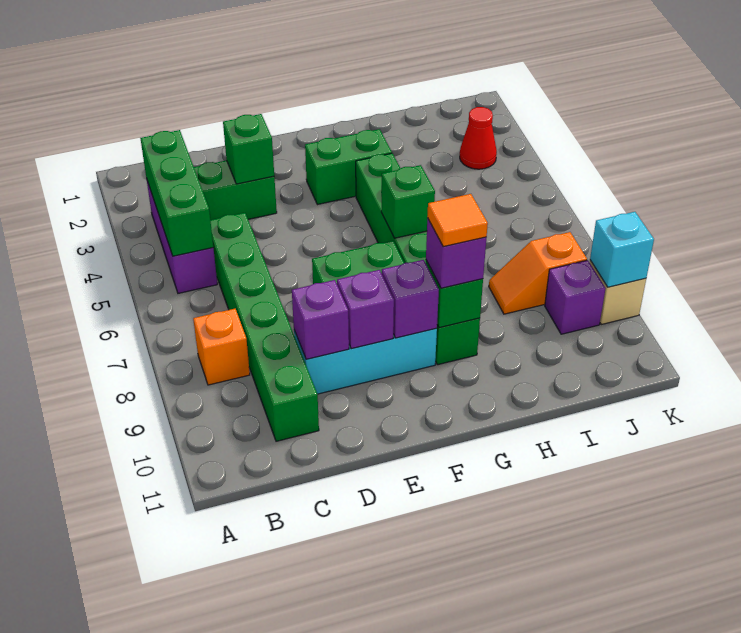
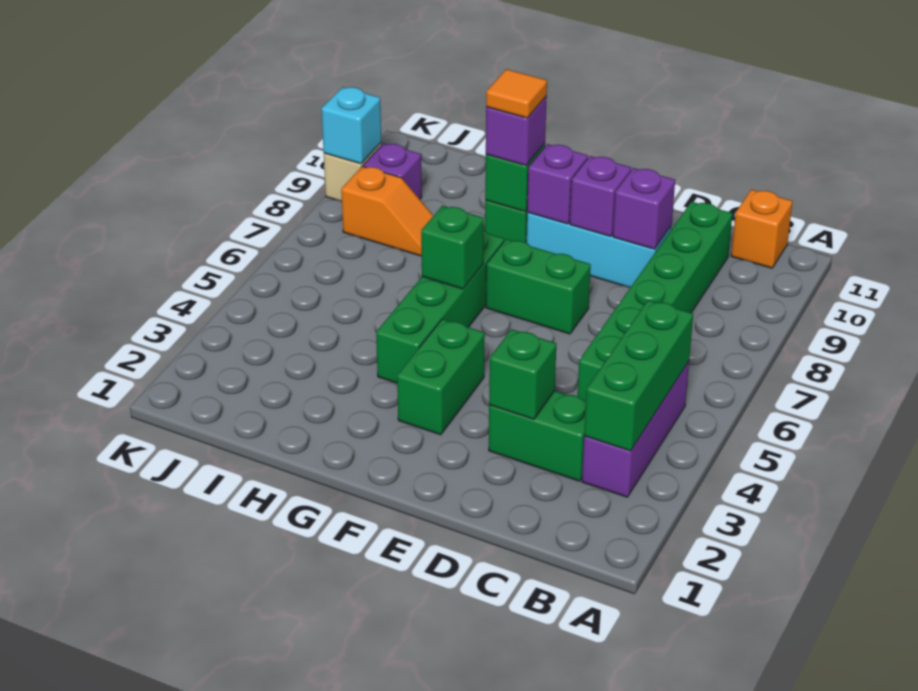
orange brick B8 level 1 -> orange brick B11 level 1
green brick F3:G3 level 1 -> green brick F3:F4 level 1
red cone J3 level 1 -> none

